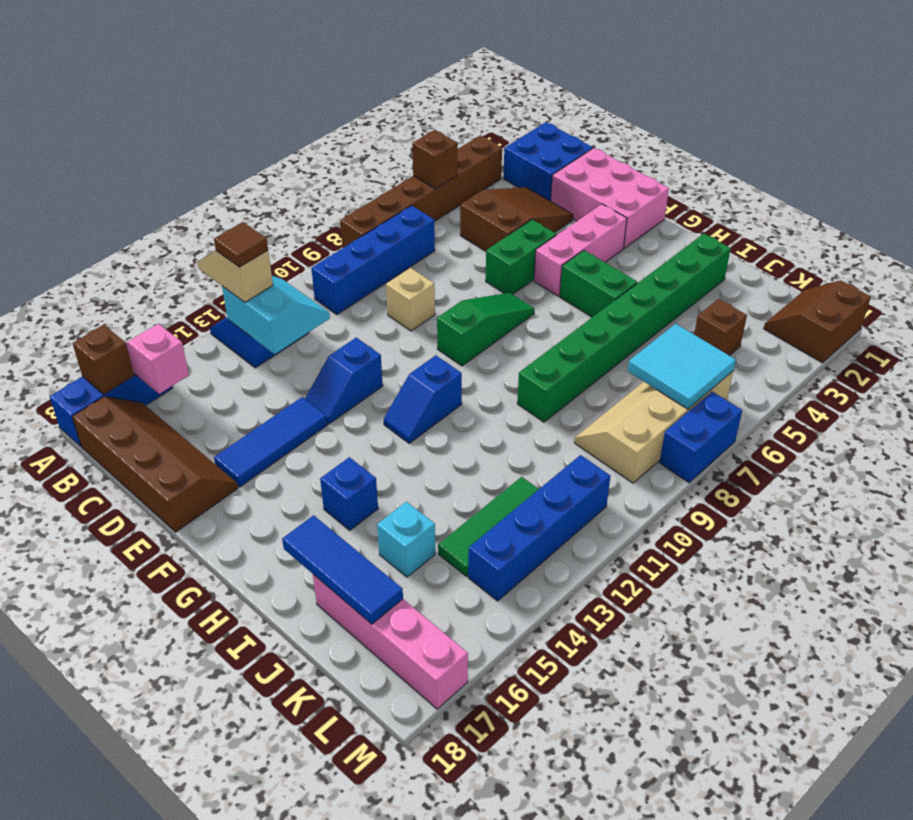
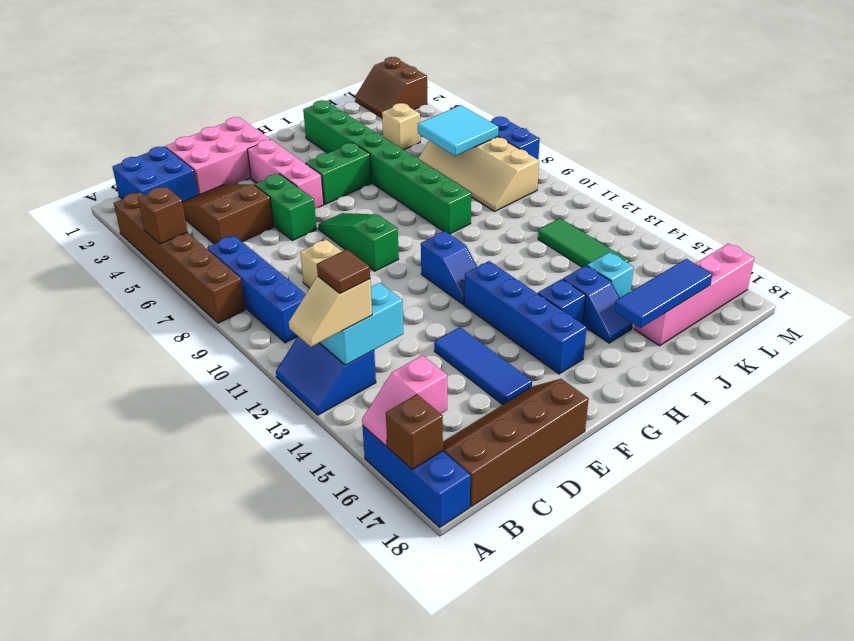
blue slope E12:E13 level 1 top 12 -> blue slope I15:I16 level 1 top 15
brown brick K4 level 1 -> tan brick K4 level 1
blue brick L11:L14 level 1 -> blue brick G13:G16 level 1

